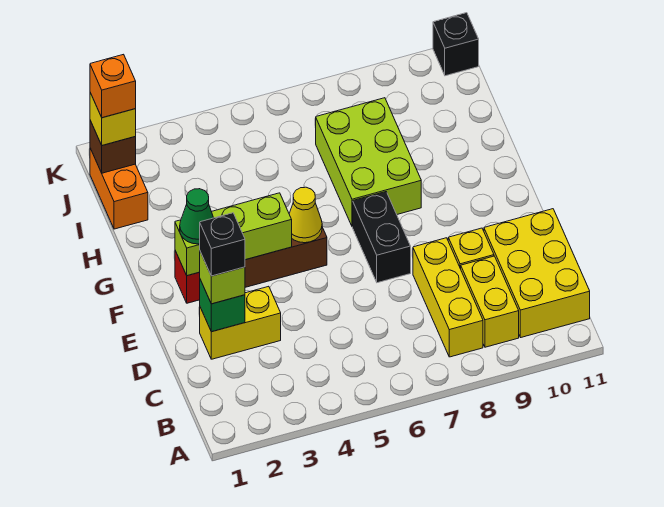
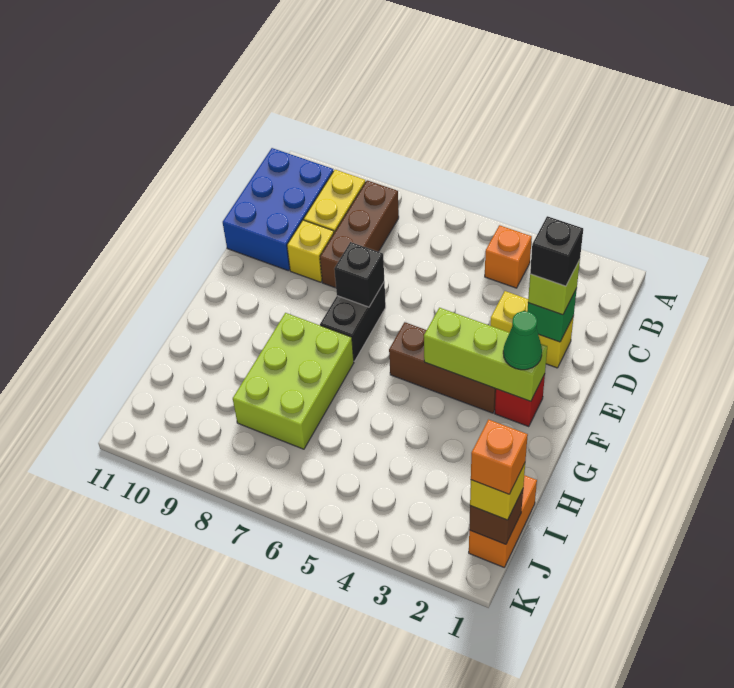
none -> orange brick B4 level 1
yellow brick B8:D8 level 1 -> brown brick B8:D8 level 1
yellow brick B10:D11 level 1 -> blue brick B10:D11 level 1
yellow cone F5 level 2 -> none
black brick K11 level 1 -> black brick E7 level 2

